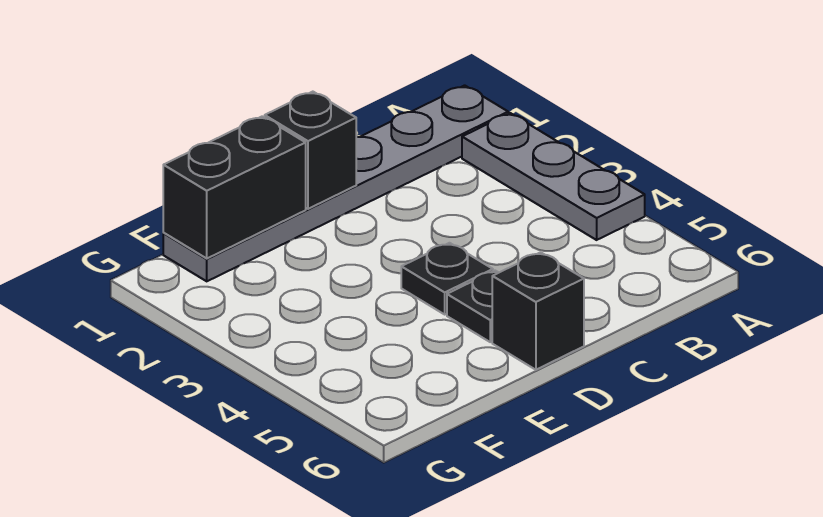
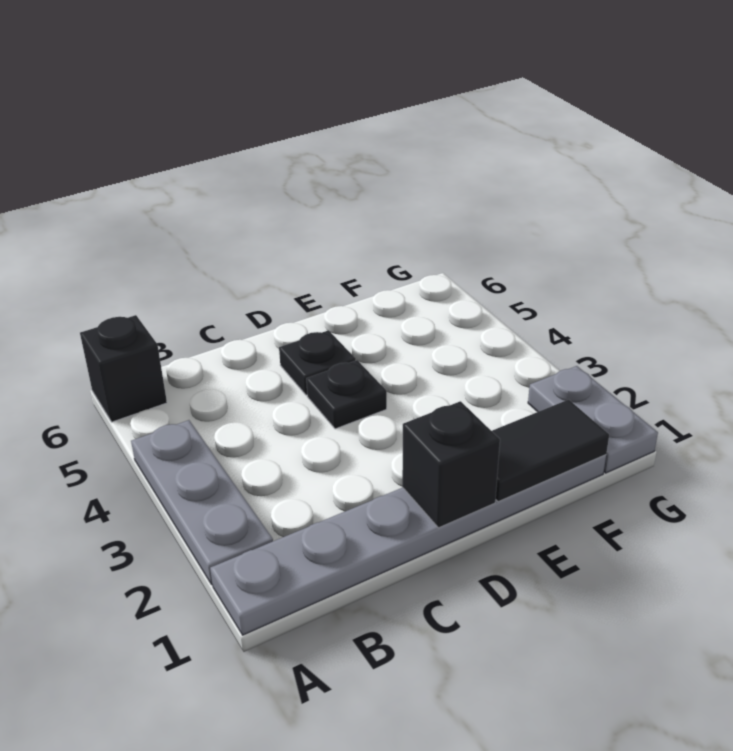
black brick D6 level 1 -> black brick A6 level 1
black brick E1:F1 level 2 -> black tile E1:F1 level 2
none -> grey plate G1:G2 level 1

